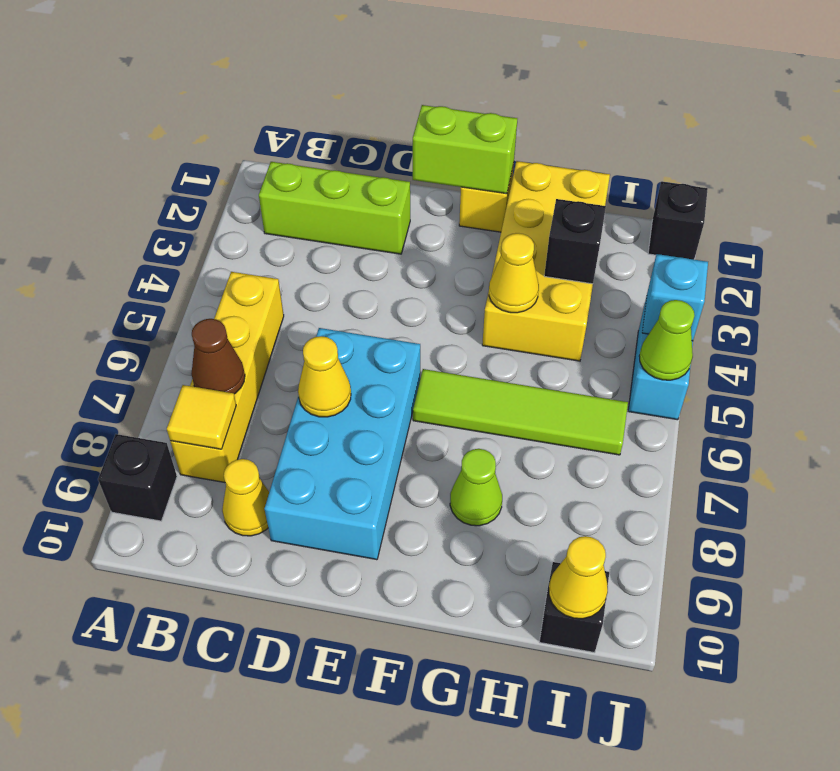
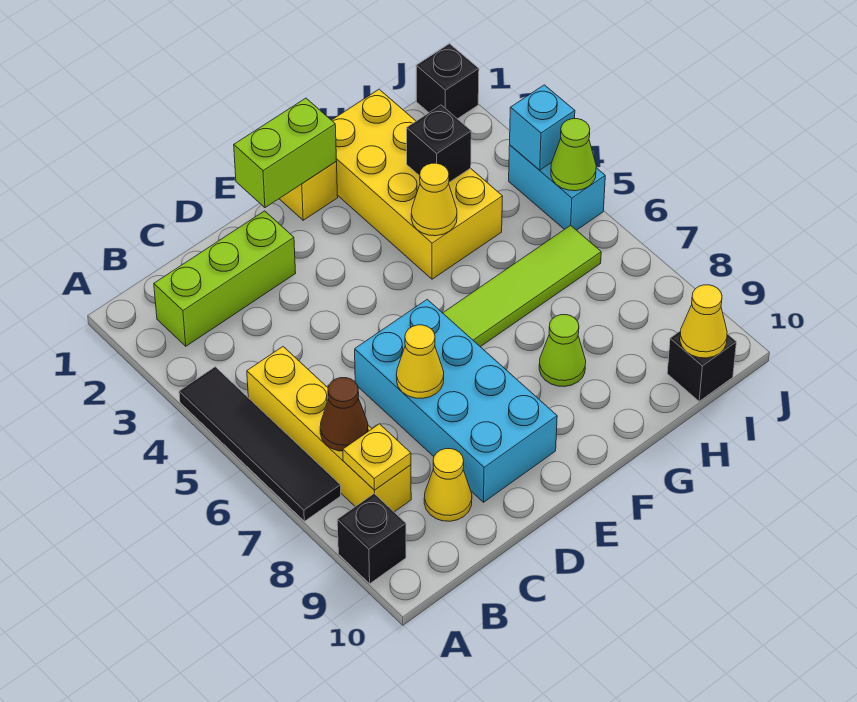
none -> black tile A4:A7 level 1
yellow tile B8 level 2 -> yellow plate B8 level 2

